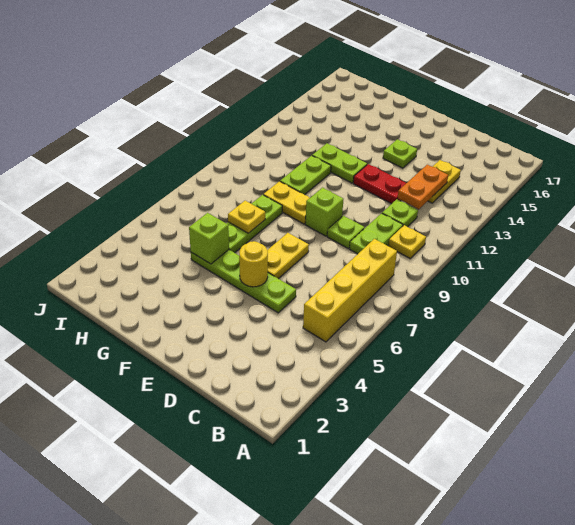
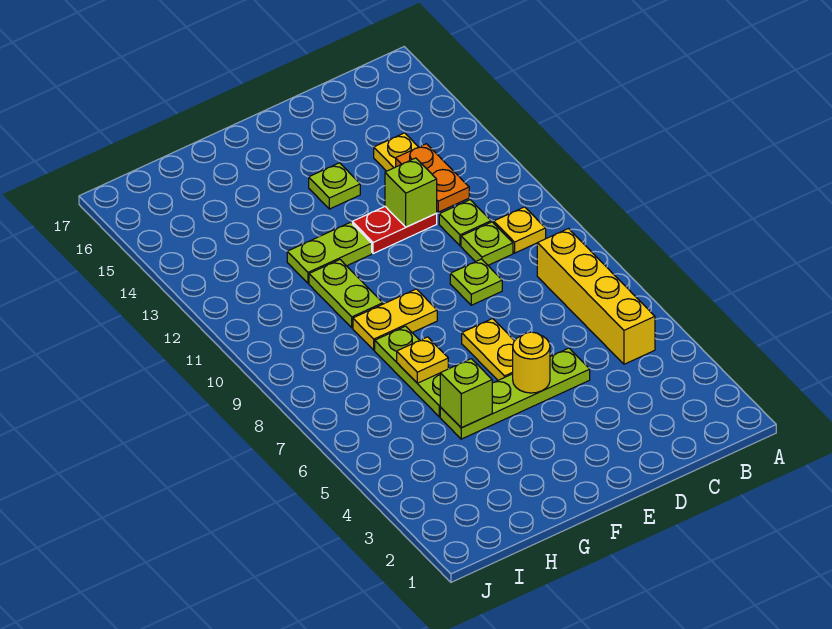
lime plate C9:C10 level 1 -> lime plate C10 level 1
lime brick E9 level 1 -> lime brick D12 level 2

